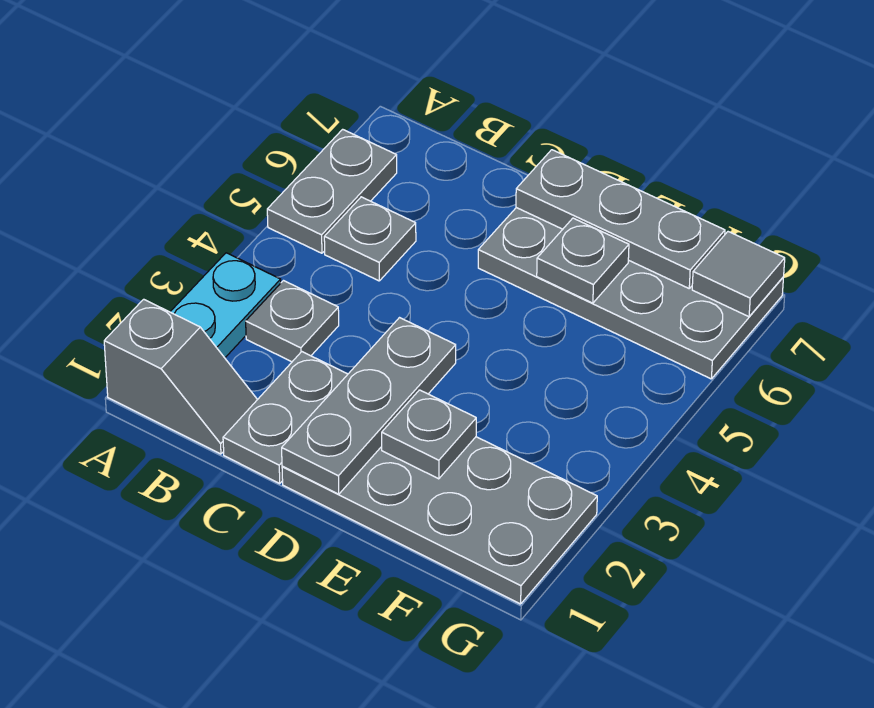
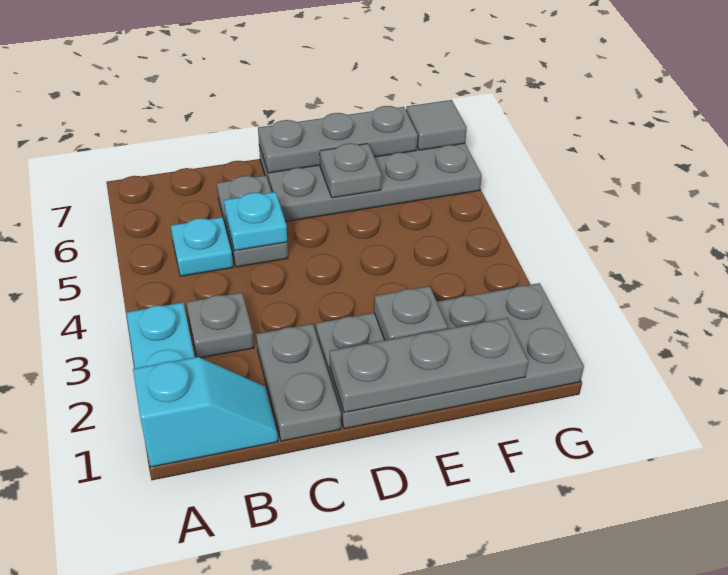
grey slope A1:B1 level 1 top A -> cyan slope A1:B1 level 1 top A
grey plate A5:A6 level 1 -> grey plate C5:C6 level 1
grey plate B5 level 1 -> cyan plate B5 level 1
none -> cyan plate C5 level 2
grey plate D1:D3 level 2 -> grey plate D1:F1 level 2

